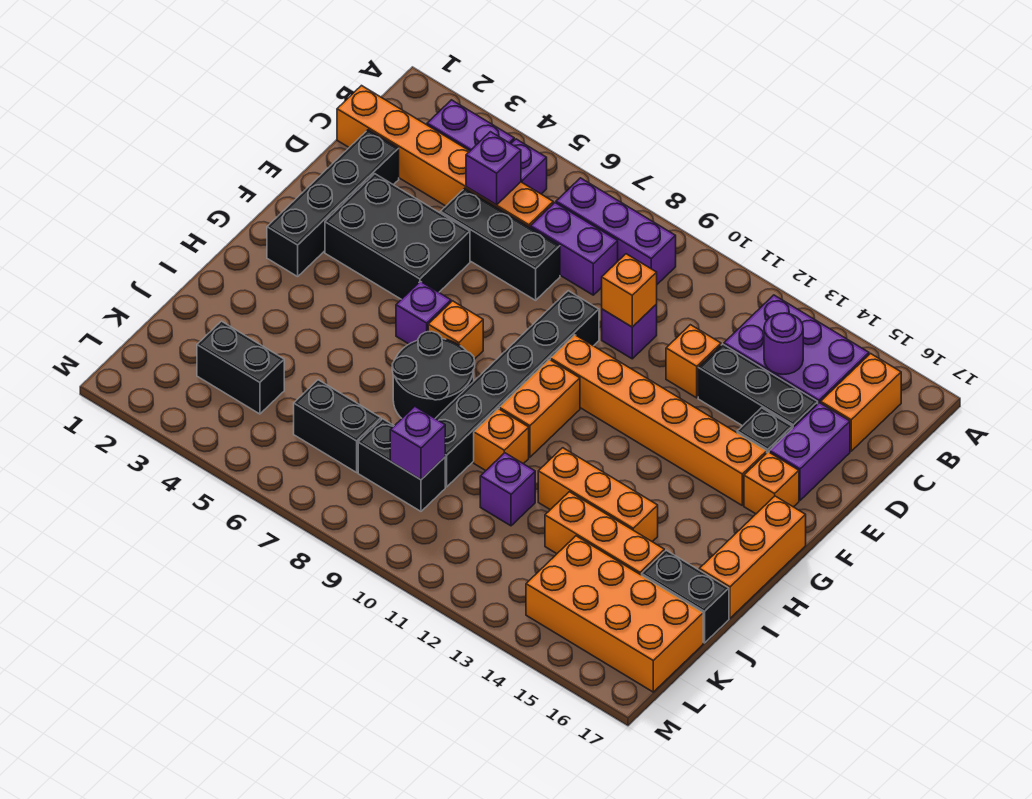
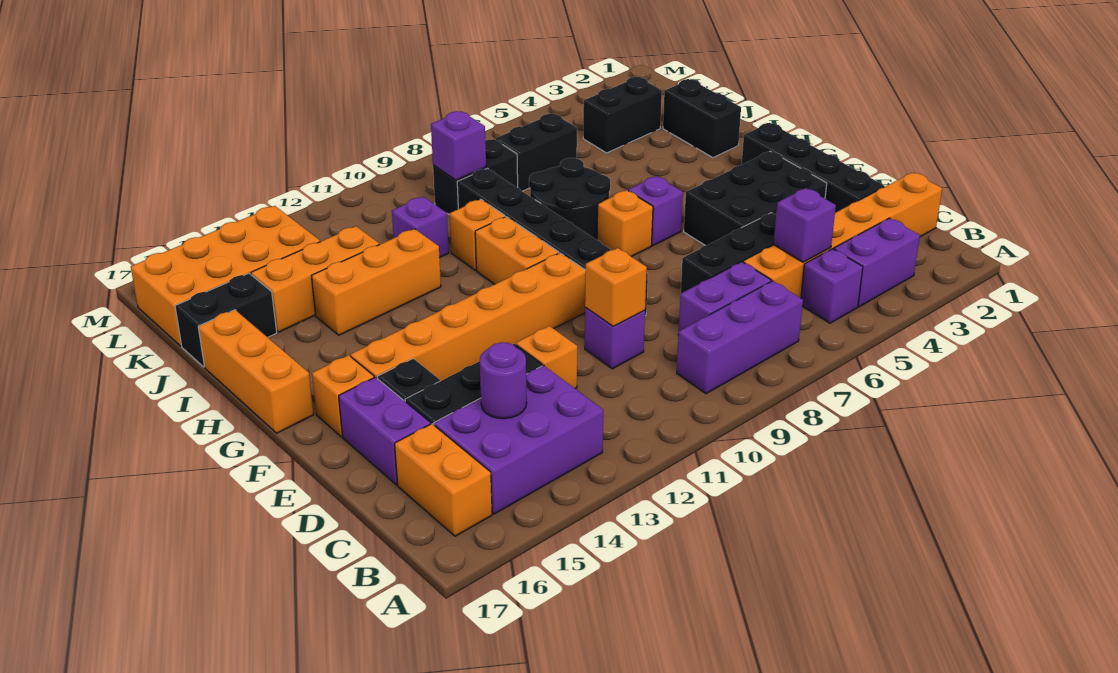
none -> black brick I2:J2 level 1

